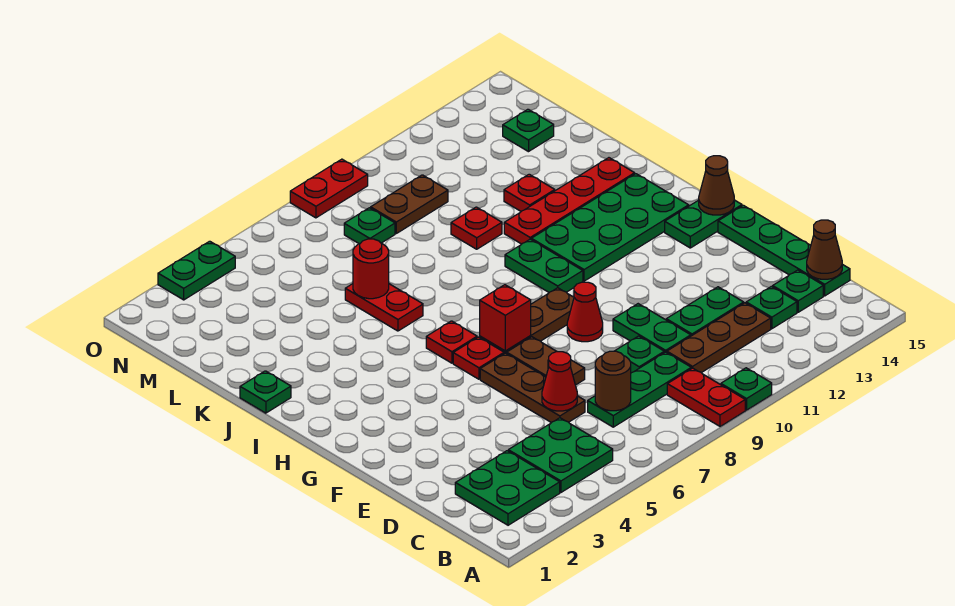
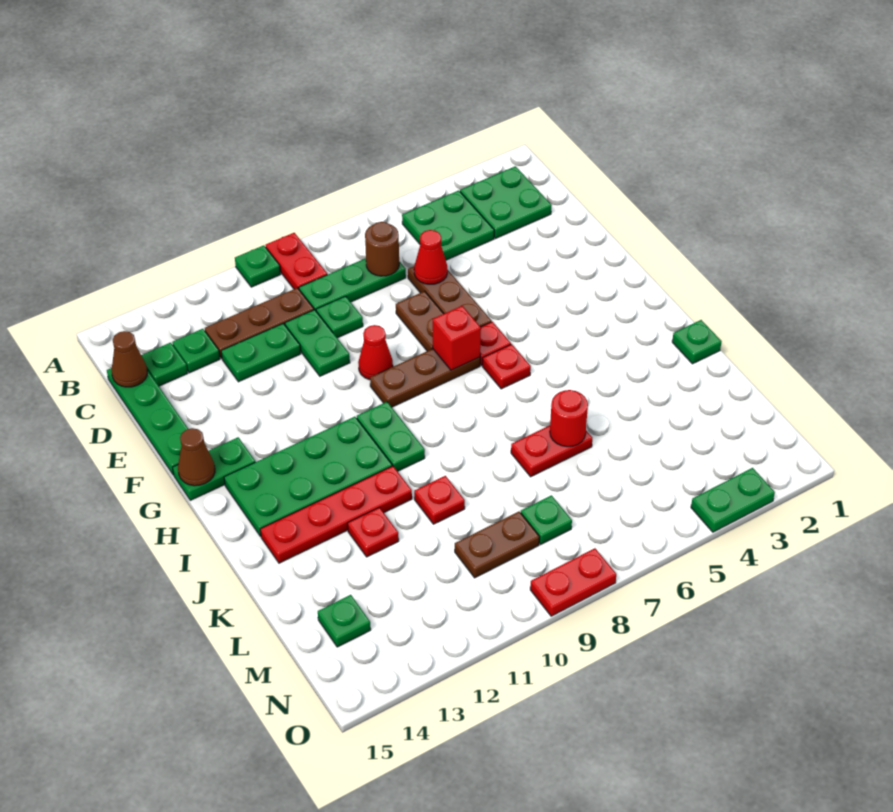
red plate J6:K6 level 1 -> red plate K6:K7 level 1

